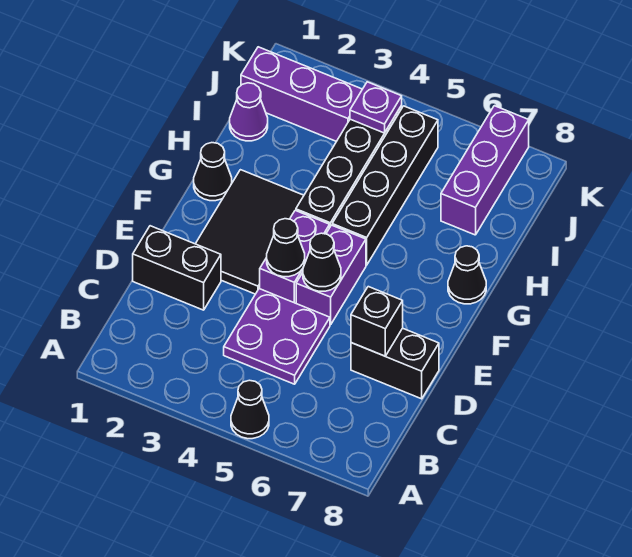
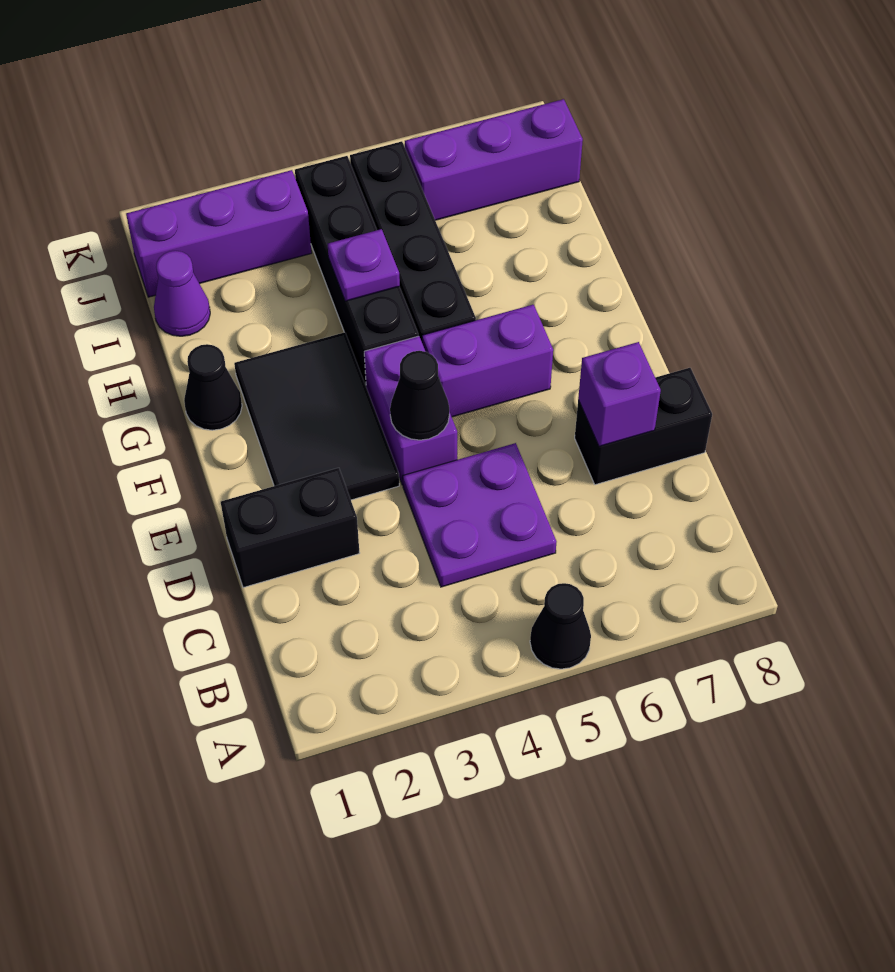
black brick D7 level 2 -> purple brick D7 level 2
purple brick E5:F5 level 1 -> purple brick F5:F6 level 1
black cone E5 level 2 -> none
black cone G8 level 1 -> none
purple brick I7:K7 level 1 -> purple brick J6:J8 level 1
purple plate J4 level 2 -> purple plate H4 level 2

